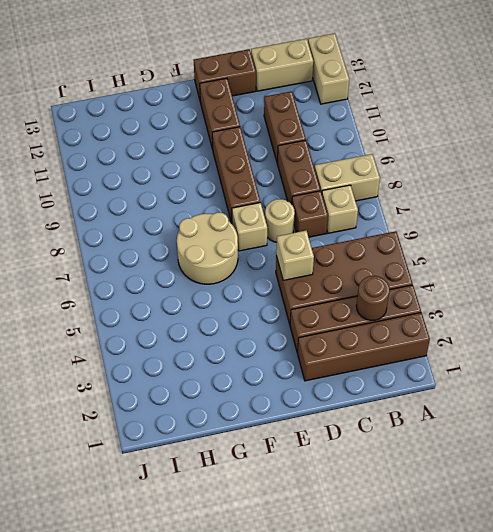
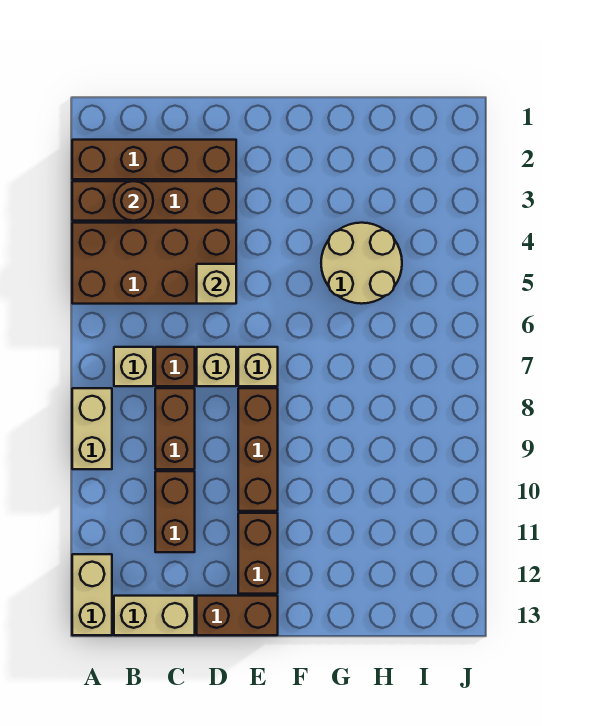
tan brick A8:B8 level 1 -> tan brick A8:A9 level 1
tan round brick D7 level 1 -> tan brick D7 level 1
tan round brick F6:G7 level 1 -> tan round brick G4:H5 level 1

